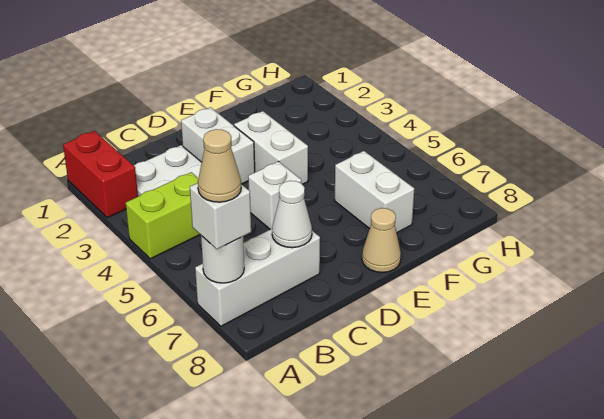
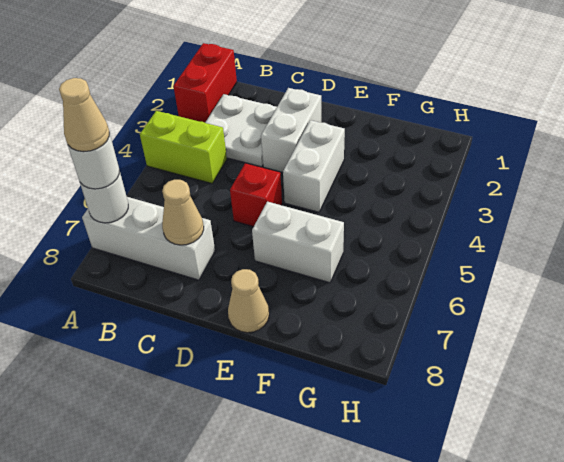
white brick A7 level 3 -> white round brick A7 level 3
white cone C7 level 2 -> tan cone C7 level 2
white brick D5 level 1 -> red brick D5 level 1
white brick F6:F7 level 1 -> white brick E6:F6 level 1

